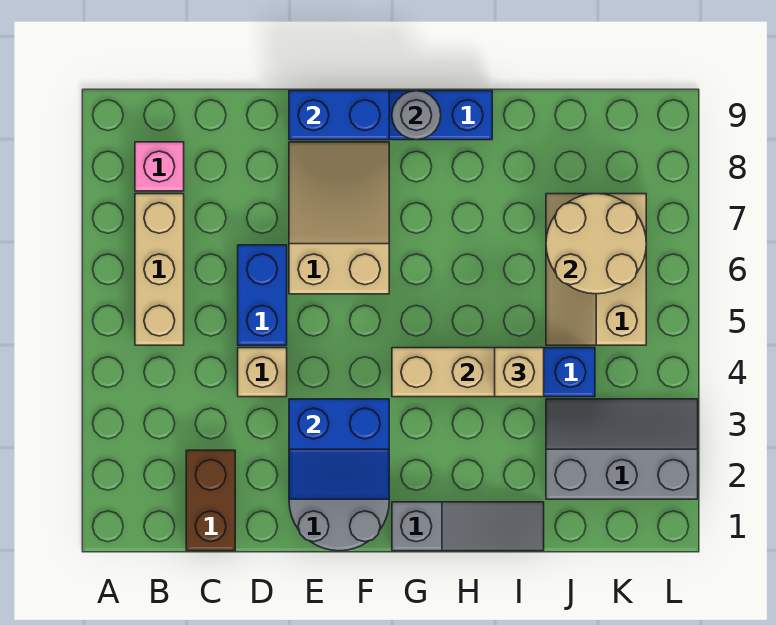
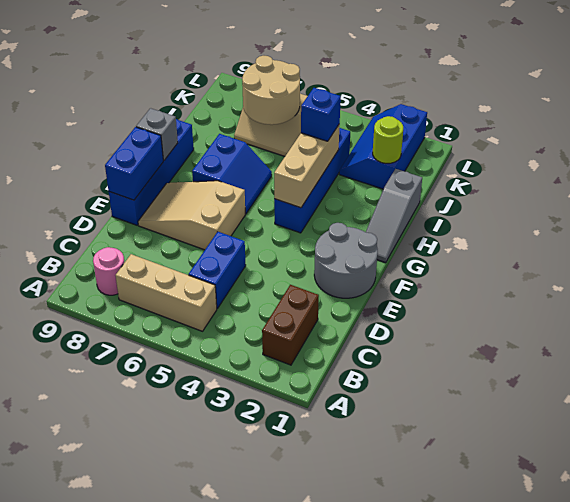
pink brick B8 level 1 -> pink round brick B8 level 1
brown brick C1:C2 level 1 -> brown brick B2:C2 level 1
tan brick D4 level 1 -> none
blue brick D5:D6 level 1 -> blue brick C5:D5 level 1
blue slope E2:F3 level 2 top 3 -> blue slope G6:H7 level 1 top 7
grey slope G1:I1 level 1 top G -> grey slope G1:I1 level 1 top I
grey round brick G9 level 2 -> grey brick G9 level 2
tan brick I4 level 3 -> blue brick I4 level 3
grey slope J2:L3 level 1 top 2 -> blue slope J2:L3 level 1 top 2
none -> lime round brick J2 level 2

